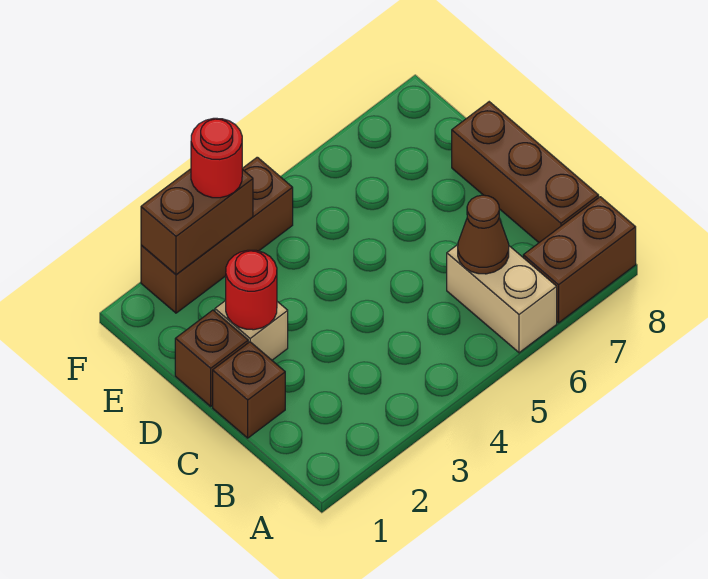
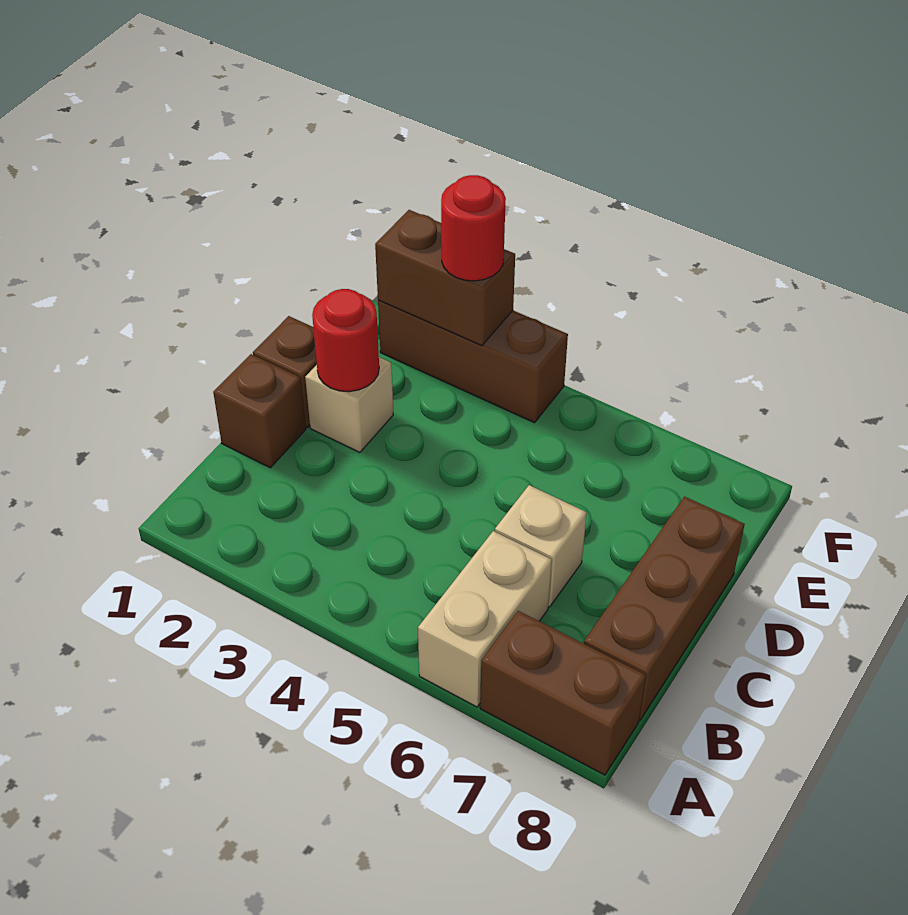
brown cone B6 level 2 -> none
none -> tan brick C6 level 1

